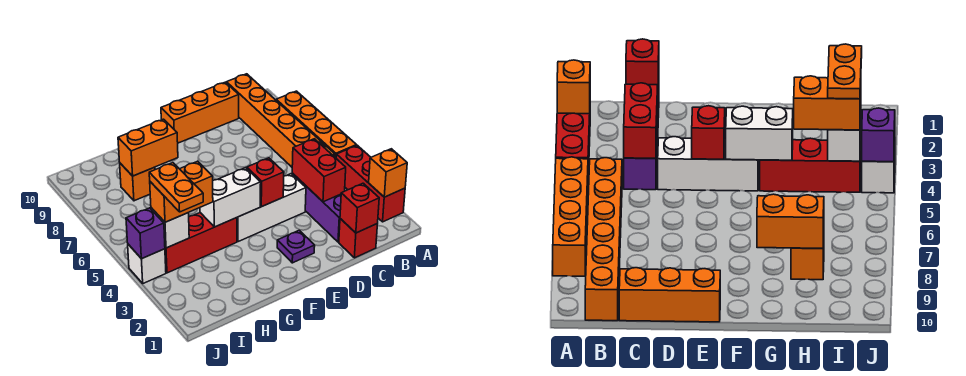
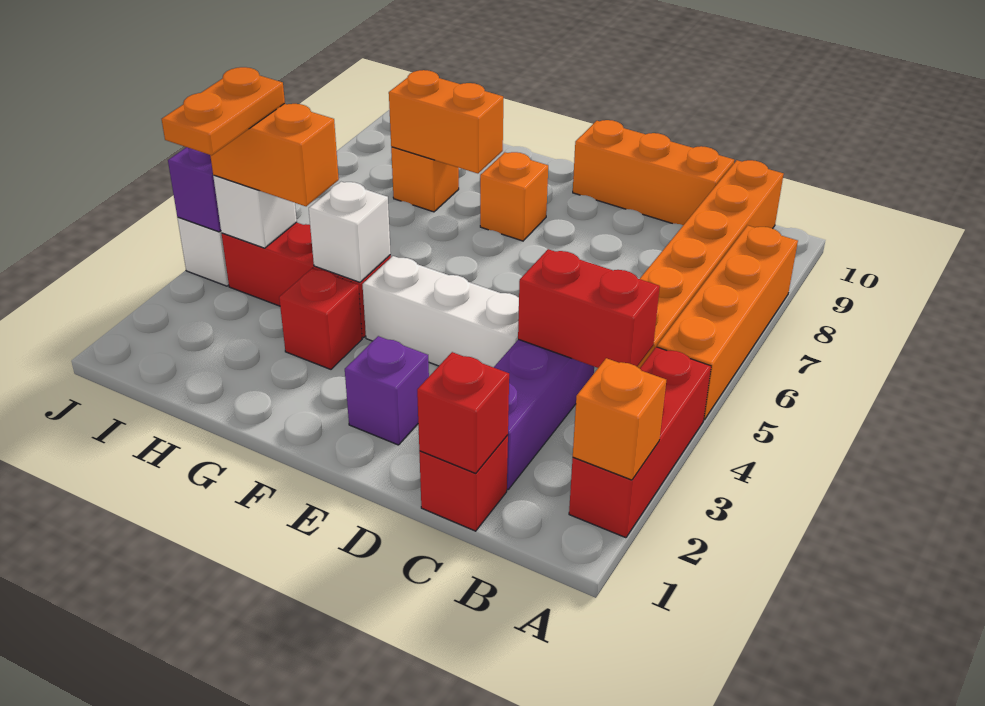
red brick C3:C4 level 2 -> red brick B4:C4 level 2
purple plate E2 level 1 -> purple brick E2 level 1
red brick E4 level 2 -> red brick G3 level 1
white brick F4:G4 level 2 -> white brick G4 level 2
none -> orange brick F8 level 1

